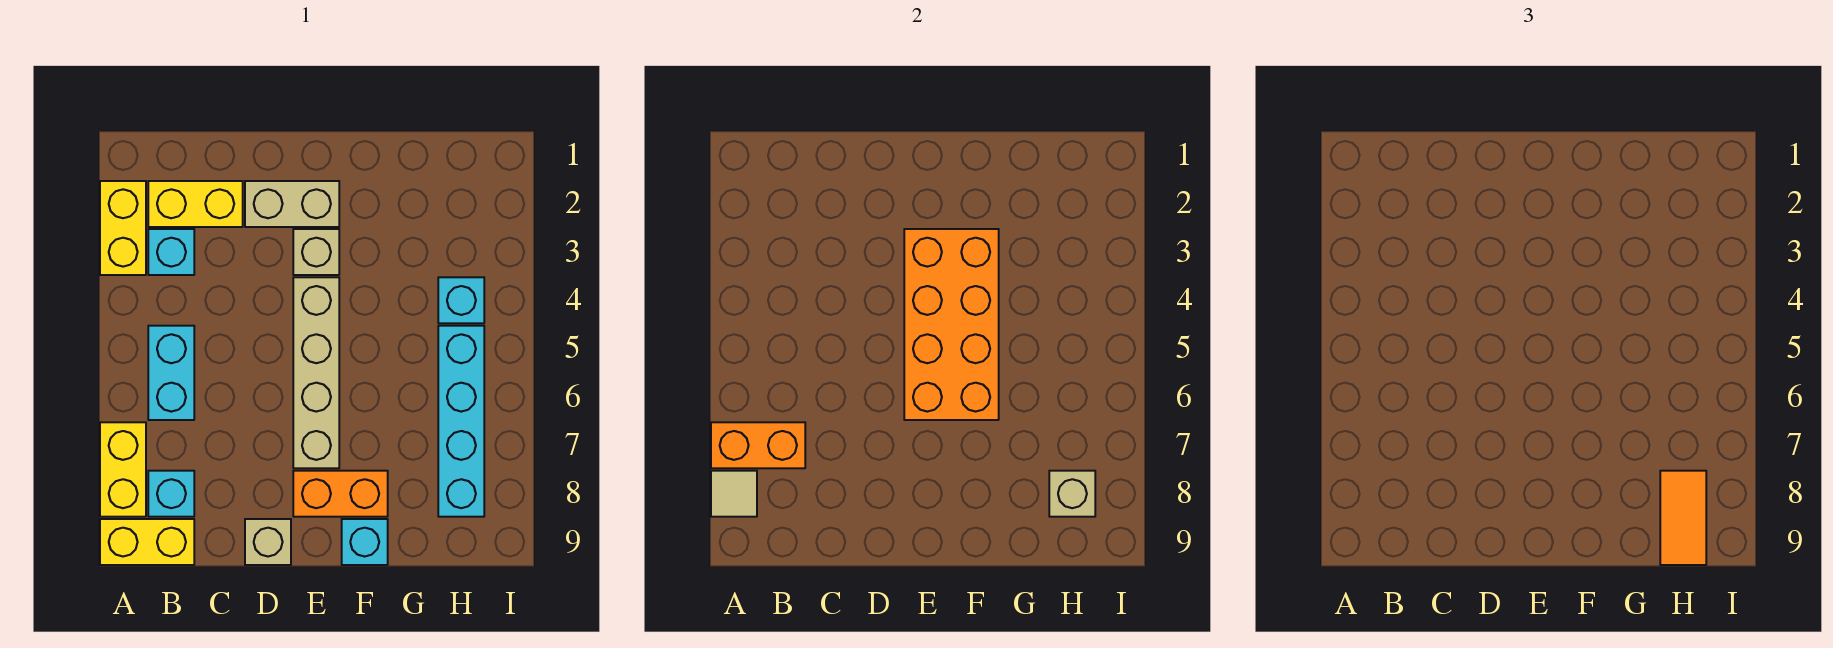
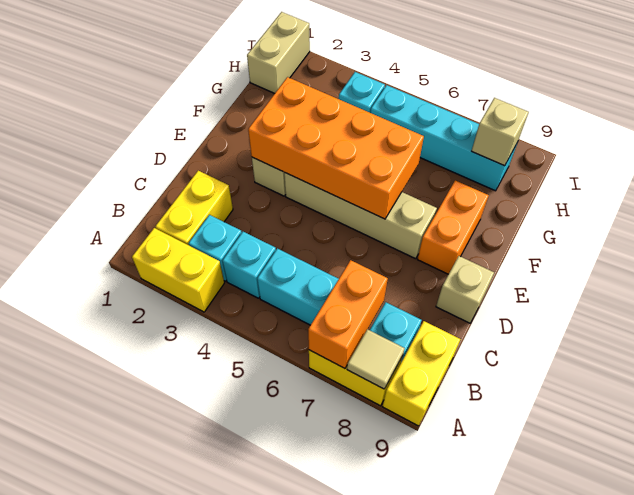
tan brick D2:E2 level 1 -> tan brick H1:I1 level 1
cyan brick F9 level 1 -> cyan brick B4 level 1
orange tile H8:H9 level 3 -> none

